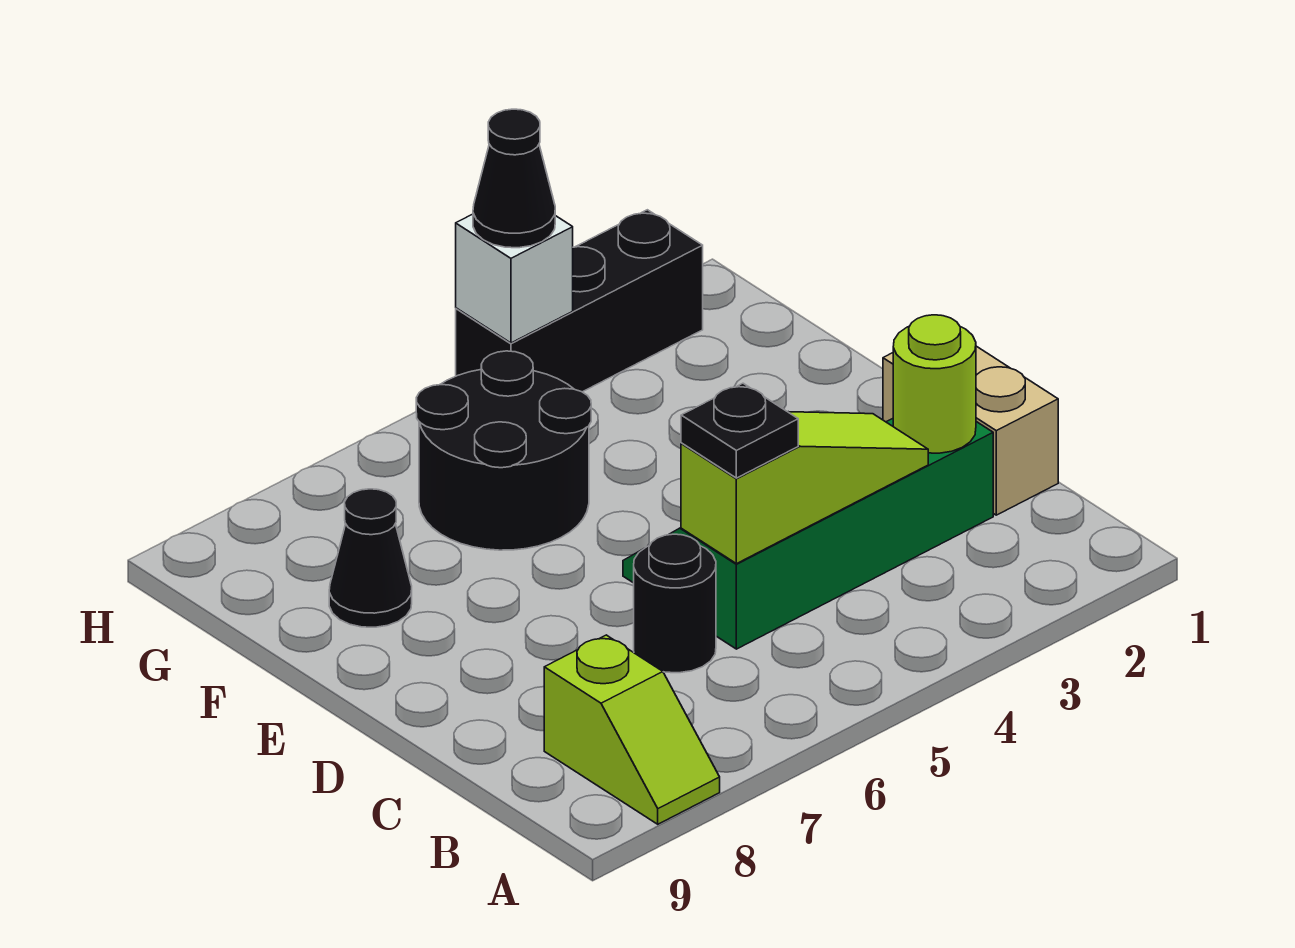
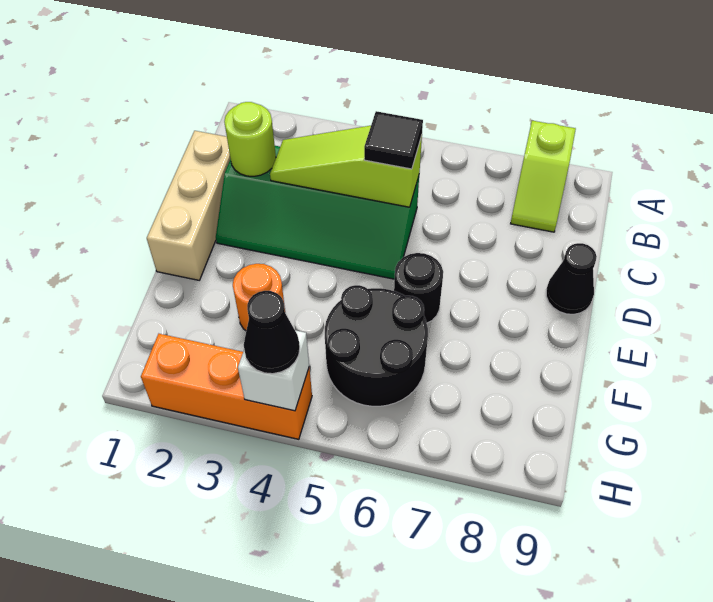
lime slope A8:B8 level 1 top B -> lime slope A8:B8 level 1 top A
tan brick C1:D1 level 1 -> tan brick C1:E1 level 1
black plate C5 level 3 -> black tile C5 level 3
black round brick C6 level 1 -> black round brick E6 level 1
none -> orange round brick F3 level 1
black cone F8 level 1 -> black cone D9 level 1
black brick H2:H4 level 1 -> orange brick H2:H4 level 1

